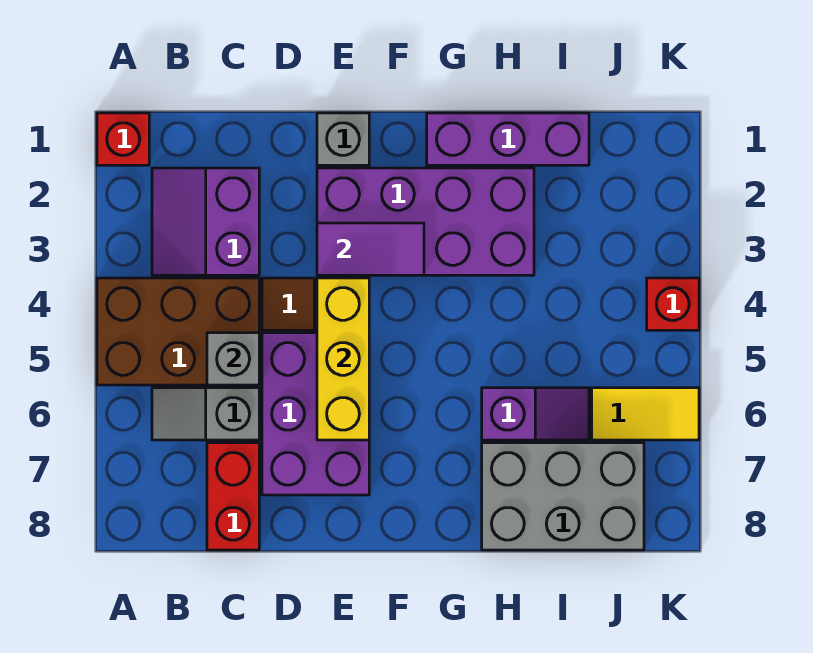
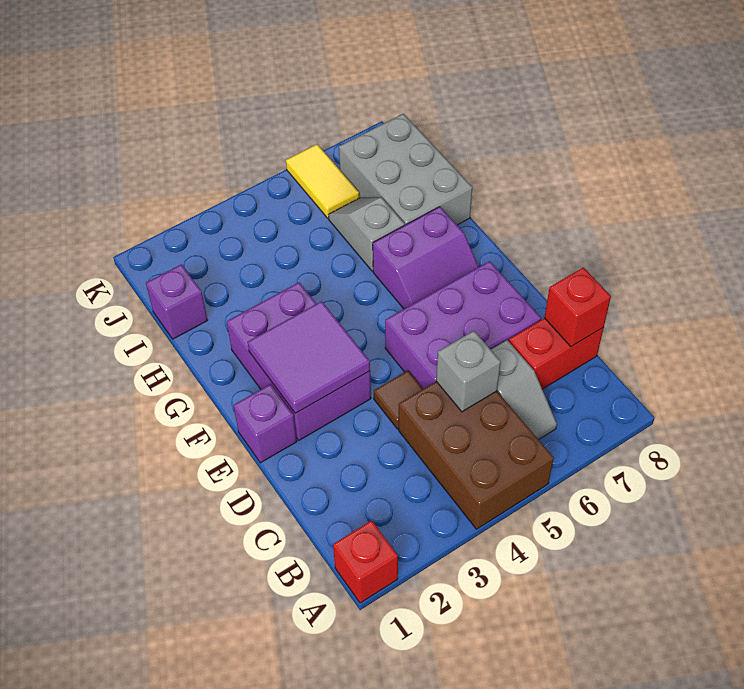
purple slope B2:C3 level 1 top C -> purple slope F6:G7 level 1 top G
grey brick E1 level 1 -> purple brick E1 level 1
purple brick E2:H3 level 1 -> purple brick E2:G3 level 1
purple tile E3:F3 level 2 -> purple tile E2:F3 level 2
yellow brick E4:E6 level 2 -> none
purple brick G1:I1 level 1 -> purple brick I1 level 1
purple slope H6:I6 level 1 top H -> grey slope H6:I6 level 1 top H
red brick K4 level 1 -> red brick C8 level 2

